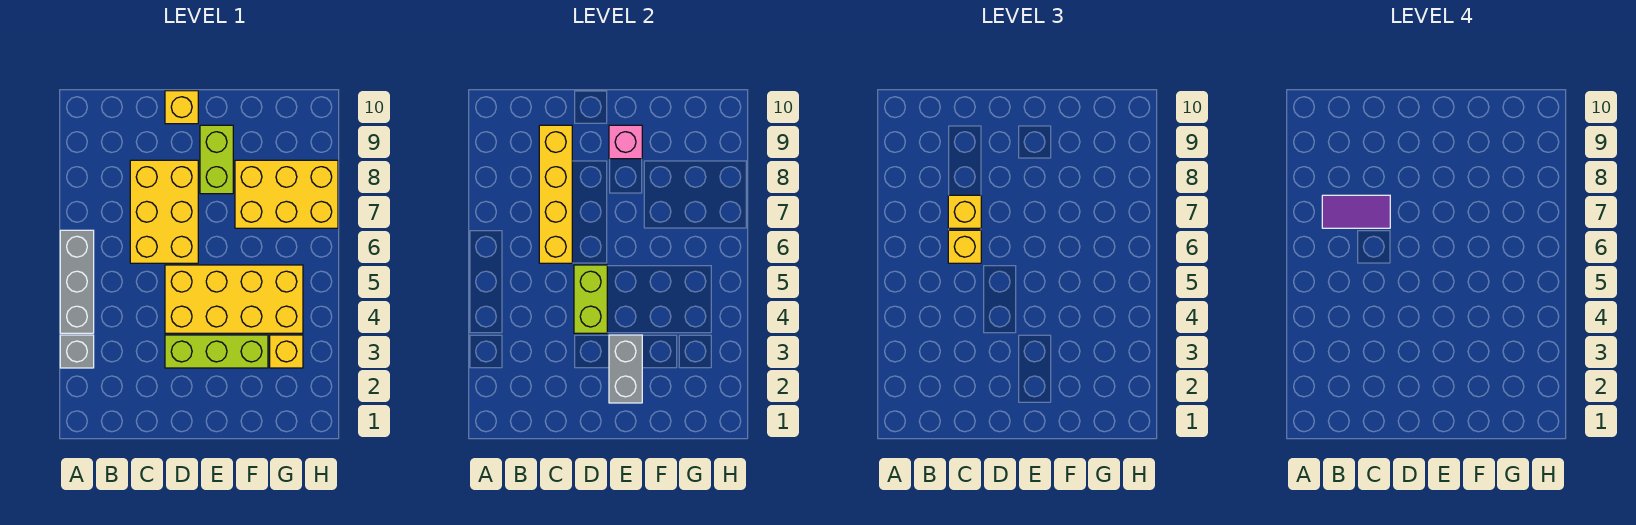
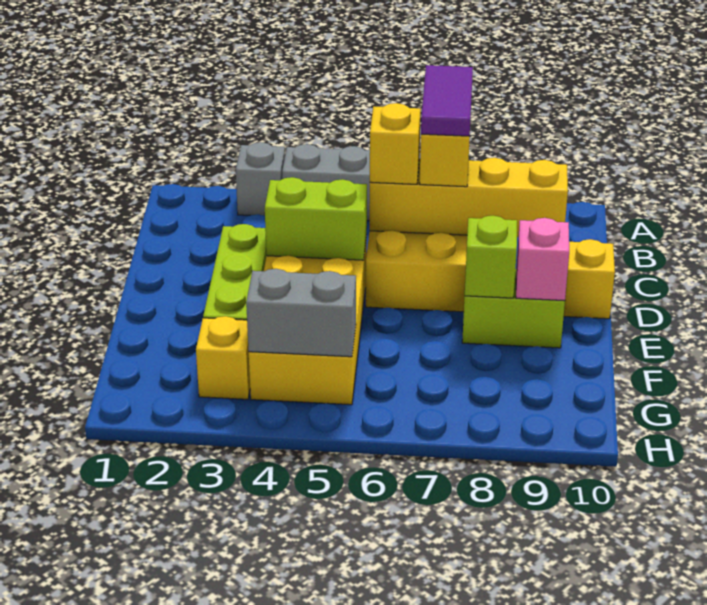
grey brick E2:E3 level 2 -> grey brick G4:G5 level 2
none -> lime brick E8 level 2
yellow brick F7:H8 level 1 -> none

